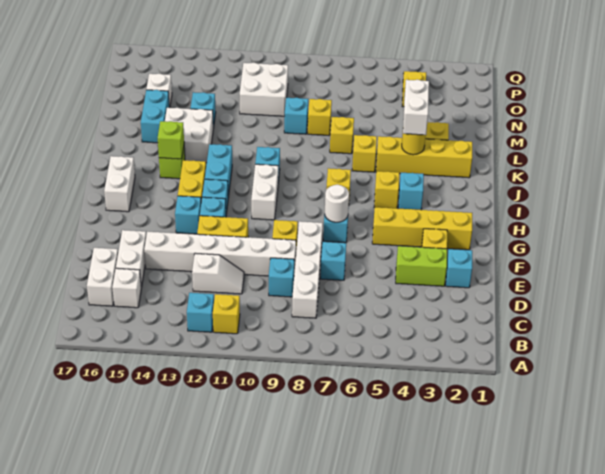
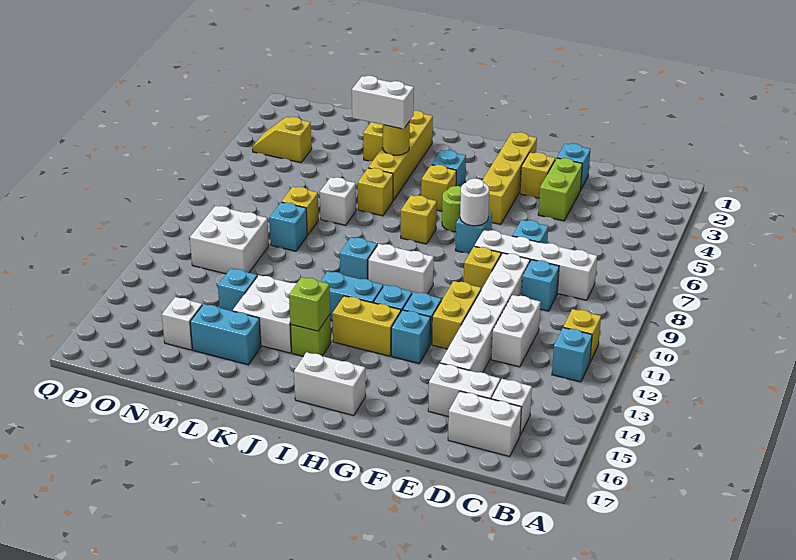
white slope D11:D12 level 1 top 12 -> white brick D11:D12 level 1
none -> lime round brick H6 level 1
yellow brick L7 level 1 -> white brick L7 level 1

